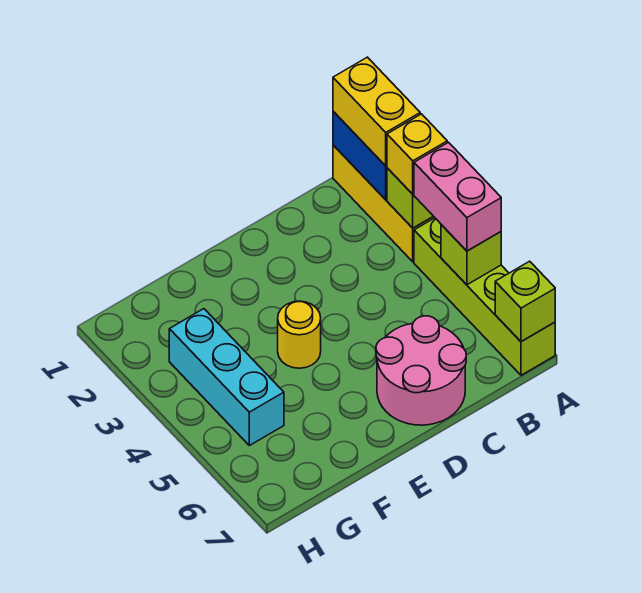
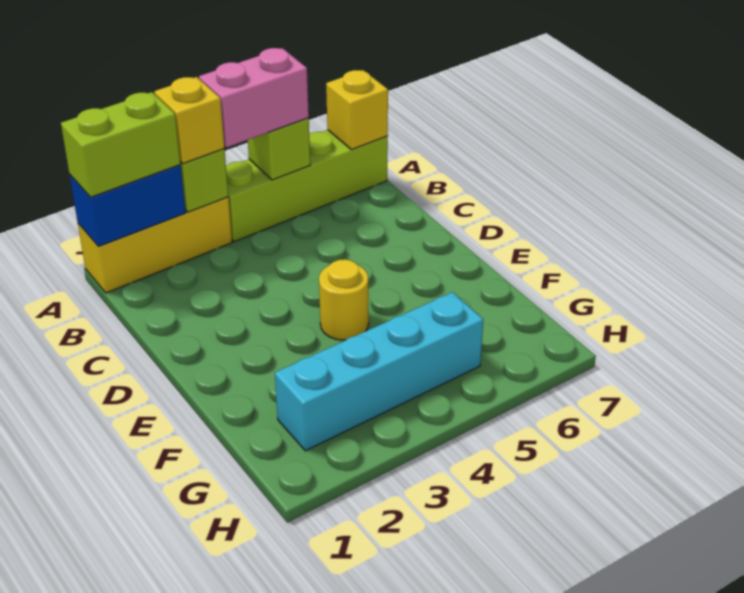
yellow brick A1:A2 level 3 -> lime brick A1:A2 level 3
lime brick A7 level 2 -> yellow brick A7 level 2
pink round brick C6:D7 level 1 -> none
cyan brick G3:G5 level 1 -> cyan brick G2:G5 level 1

